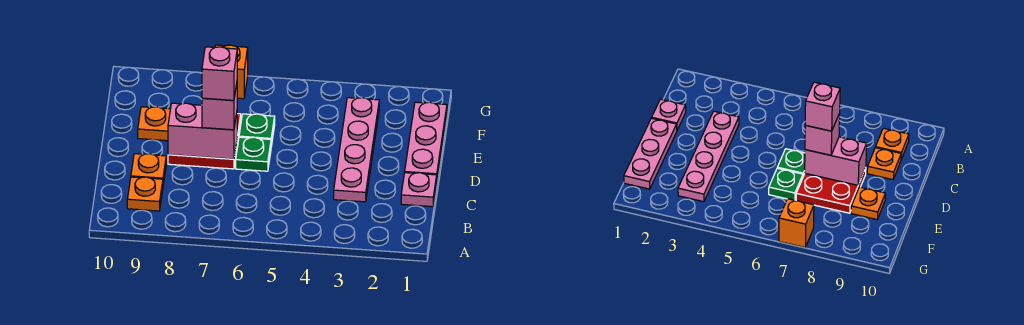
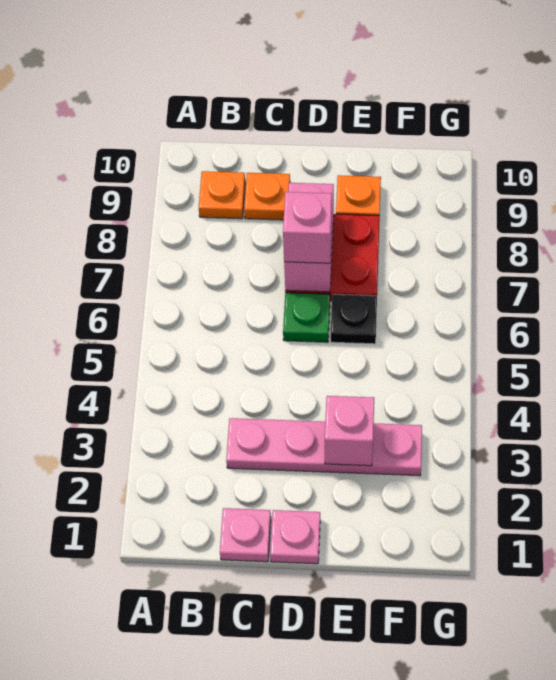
pink plate D1:F1 level 1 -> pink plate D1 level 1
pink brick D7 level 4 -> pink brick E3 level 2
green plate E6 level 1 -> black plate E6 level 1
orange brick G7 level 1 -> none

